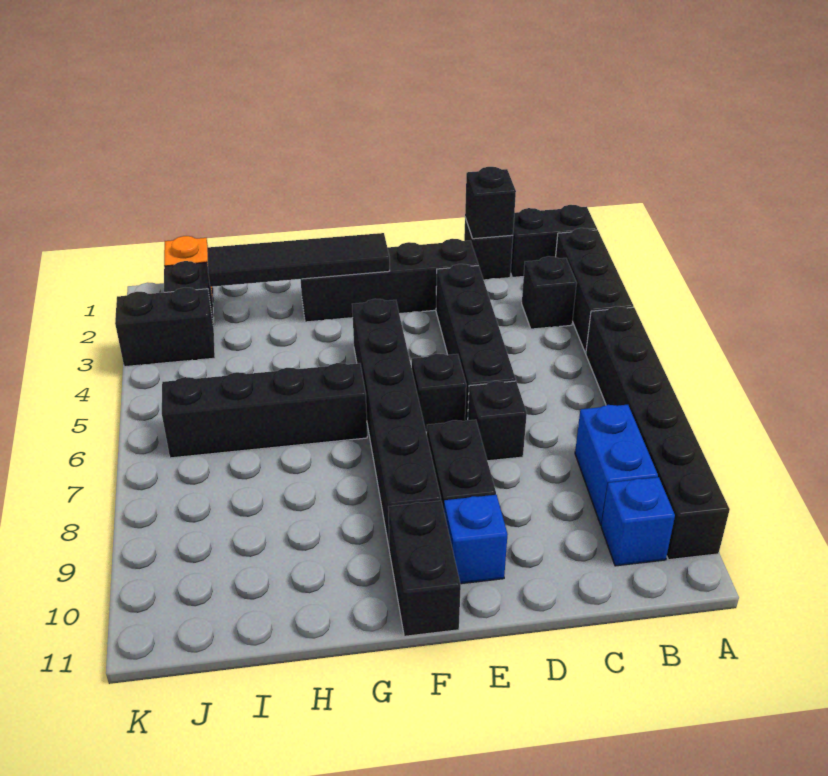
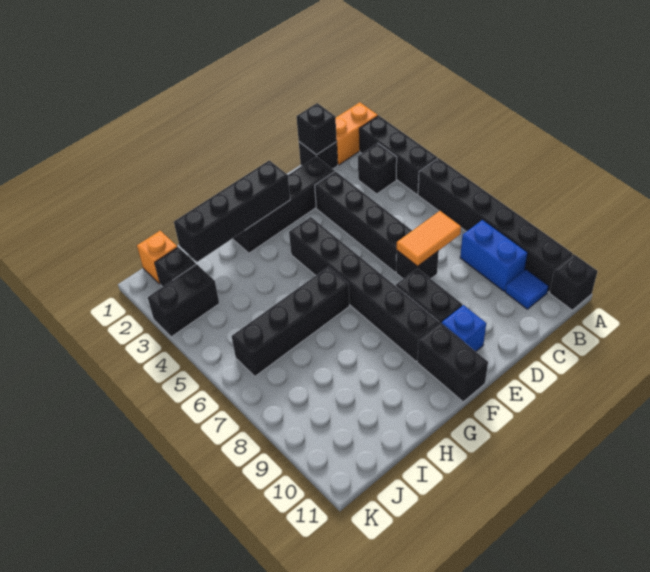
black brick A1:B1 level 1 -> orange brick A1:B1 level 1
blue brick B10 level 1 -> blue tile B10 level 1
none -> orange tile C7:D7 level 2
black brick E6 level 1 -> black brick A11 level 1
black tile F2:I2 level 2 -> black brick F2:I2 level 2

